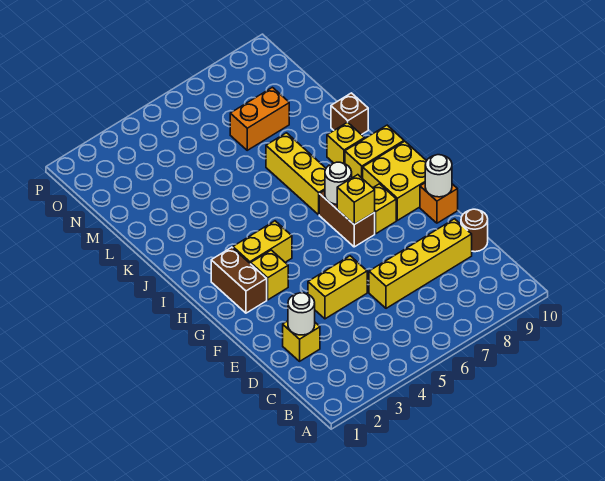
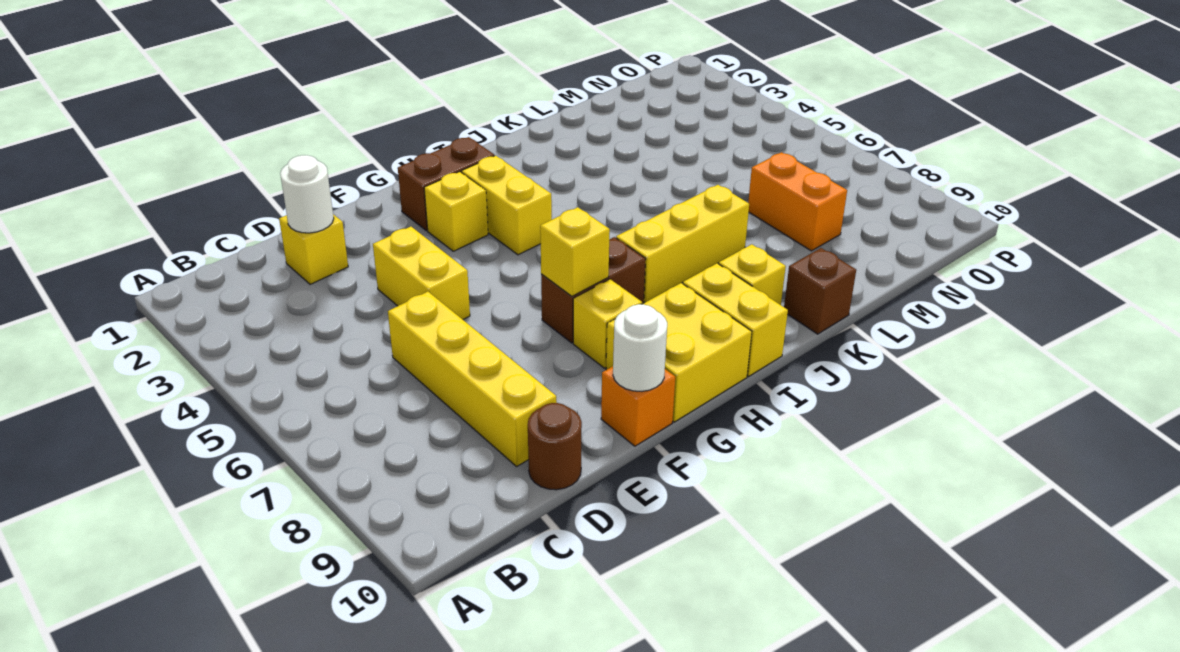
white round brick H7 level 2 -> none

